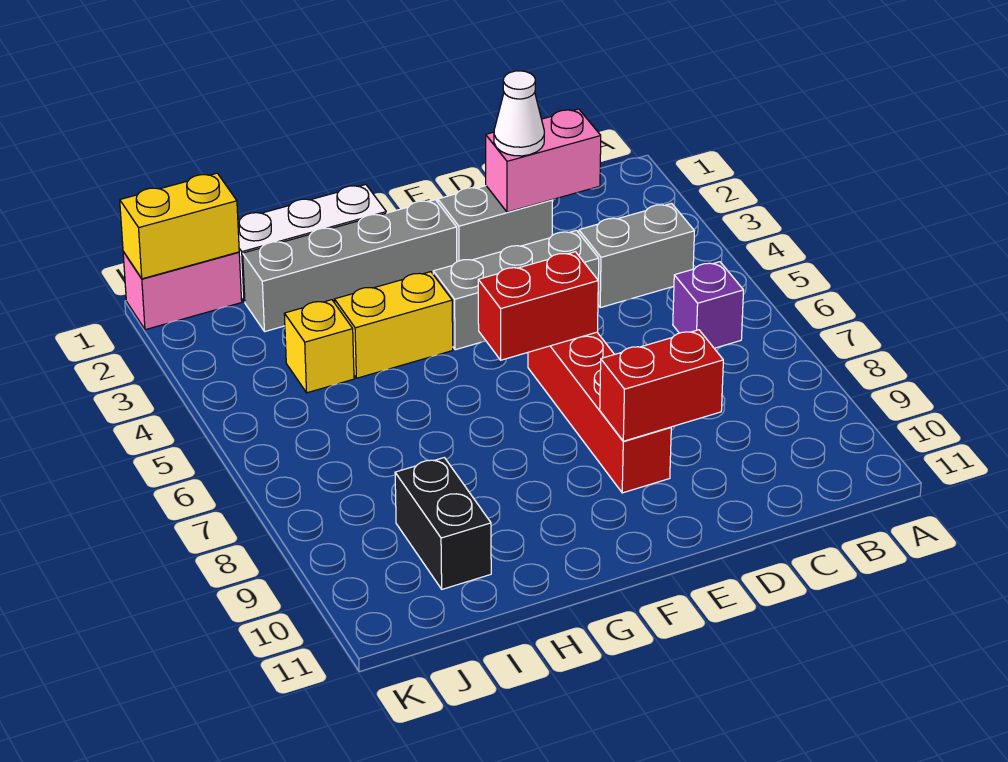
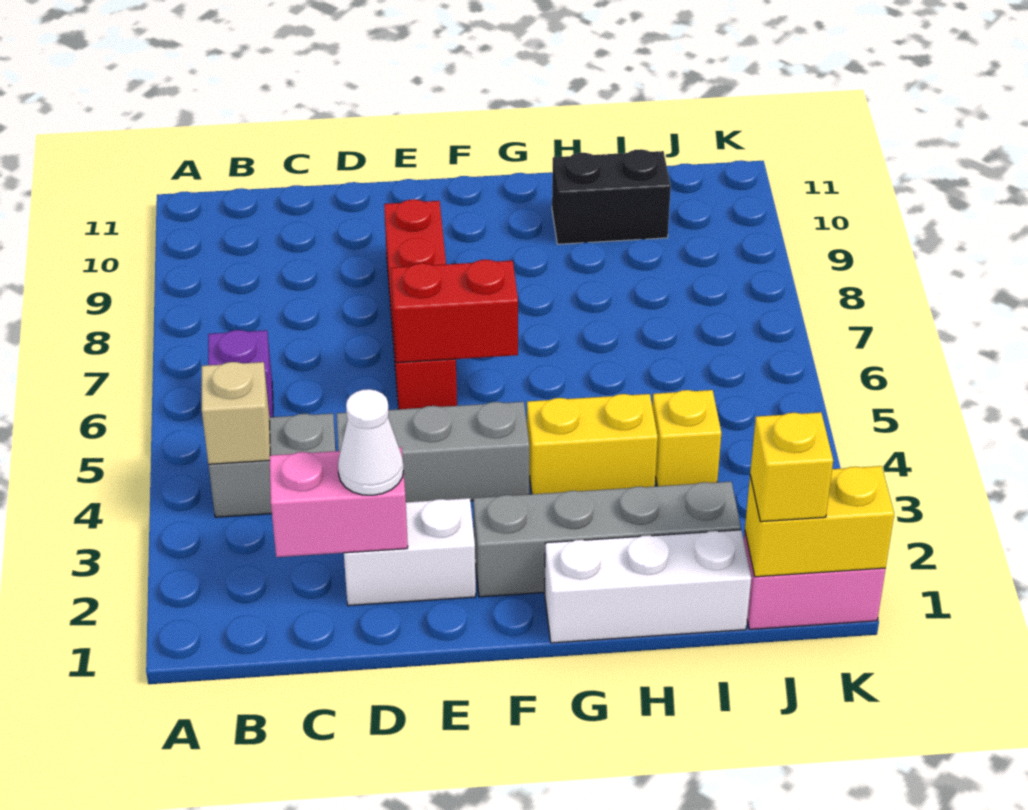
none -> tan brick B4 level 2
grey brick D2:E2 level 1 -> white brick D2:E2 level 1
red brick D9:E9 level 2 -> none
black brick I9:I10 level 1 -> black brick H10:I10 level 1
none -> yellow brick J1 level 3

